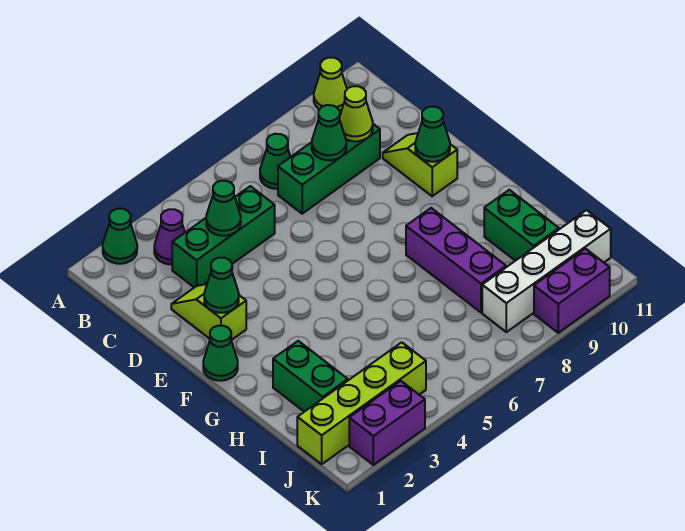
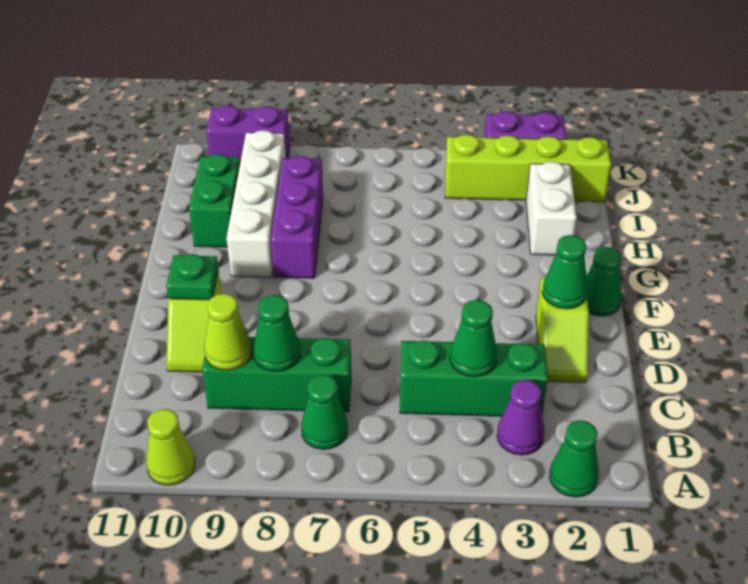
green cone E10 level 2 -> green plate E10 level 2
green brick H2:I2 level 1 -> white brick H2:I2 level 1
white brick J8:J11 level 1 -> white brick G9:J9 level 1

